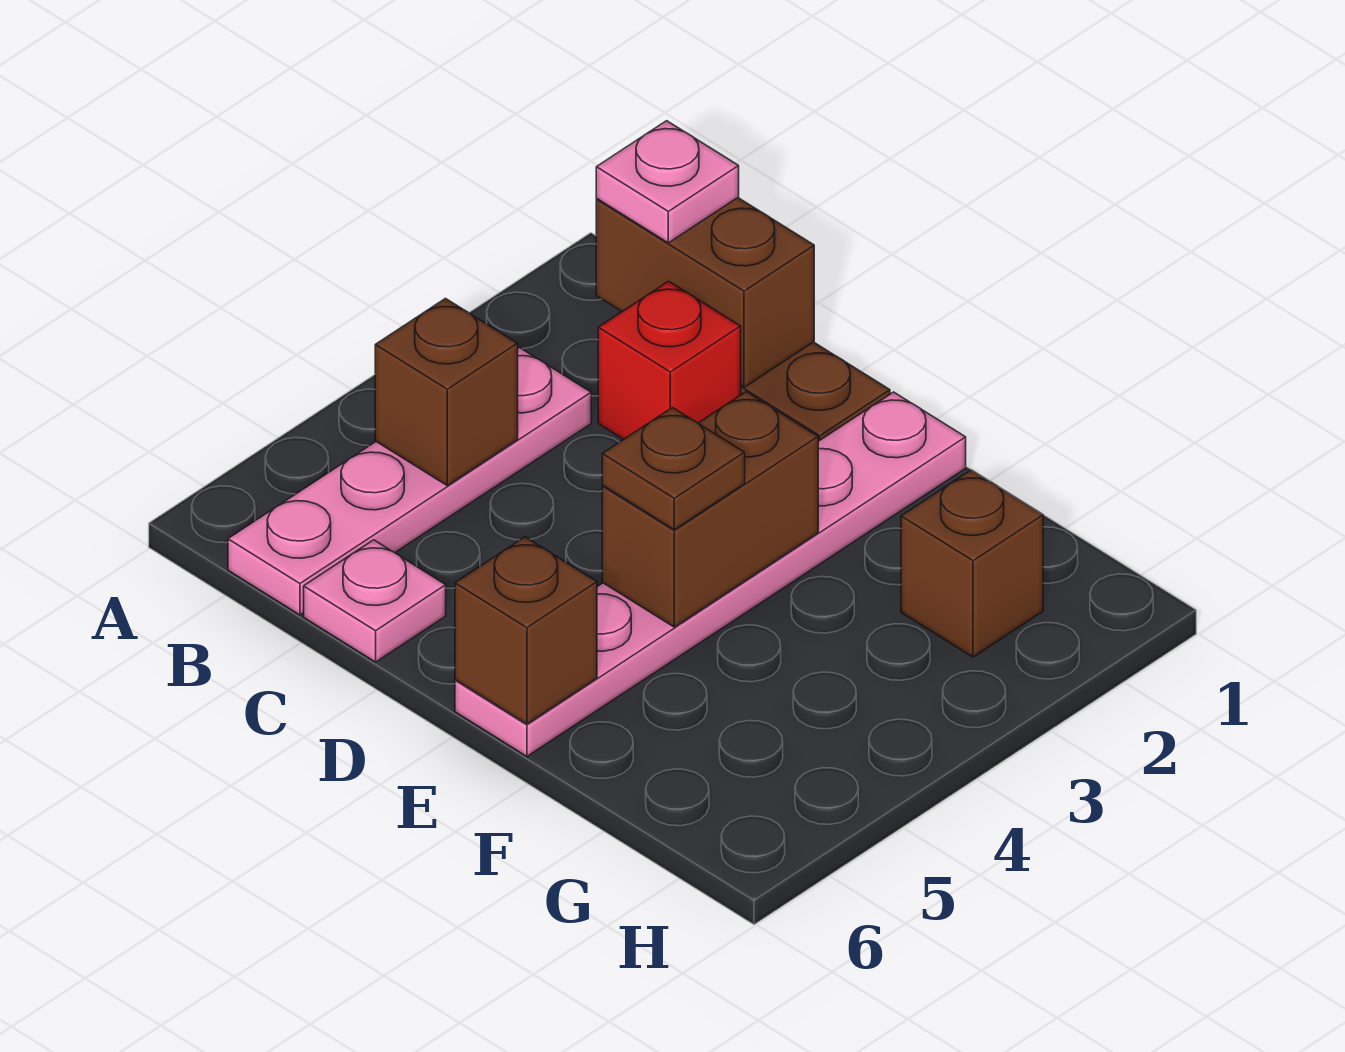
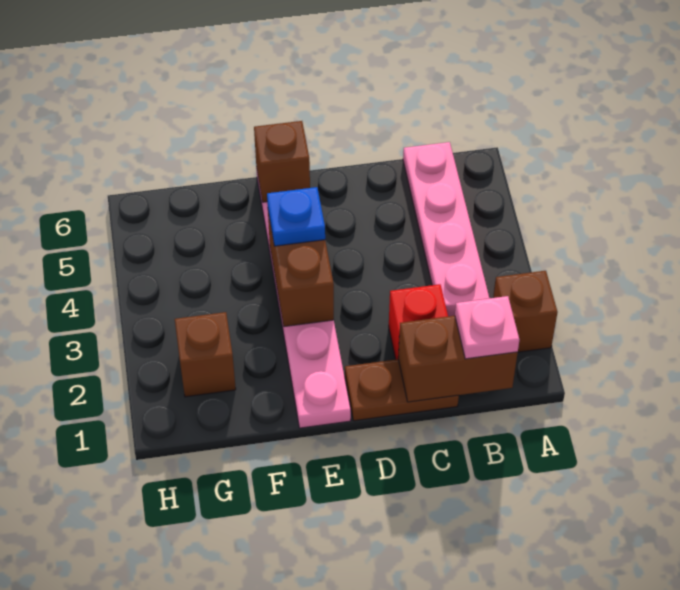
brown brick B4 level 2 -> brown brick A2 level 1
pink plate C6 level 1 -> none
brown plate E4 level 3 -> blue plate E4 level 3

